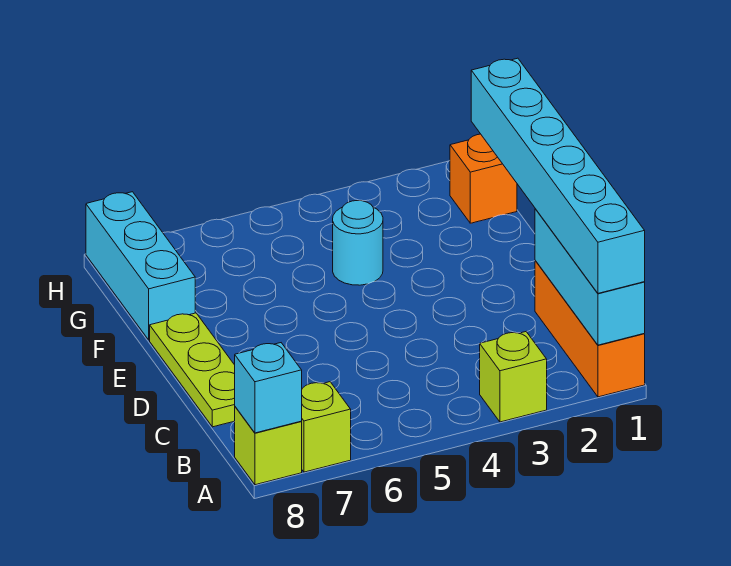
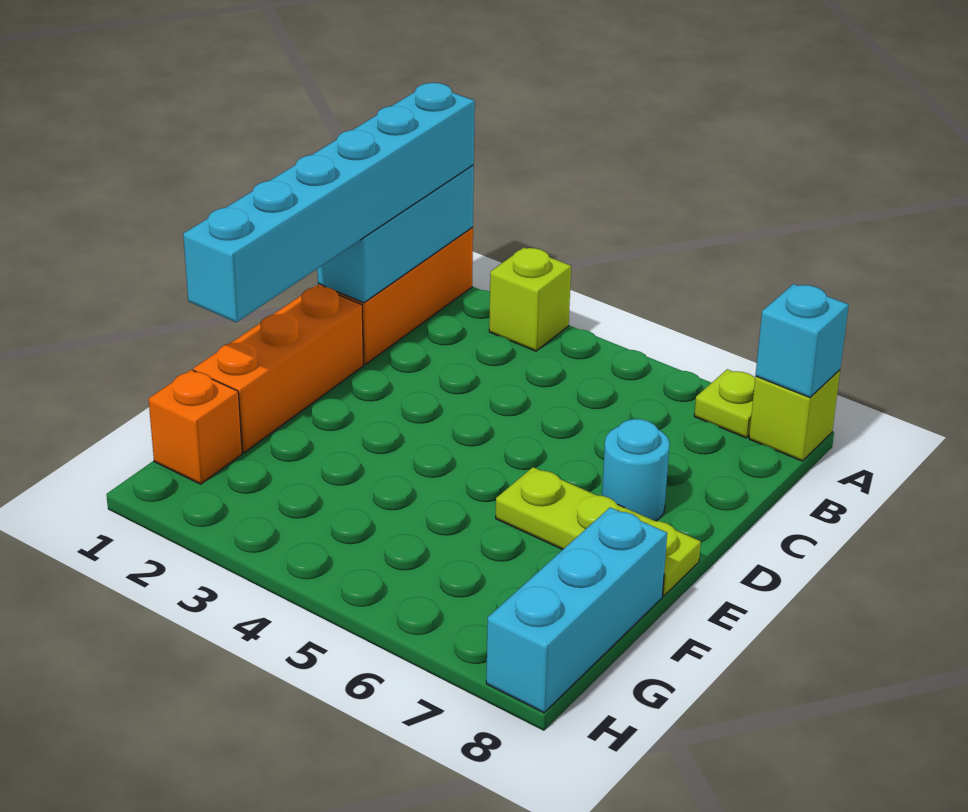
lime brick A7 level 1 -> lime plate A7 level 1
lime plate C8:E8 level 1 -> lime plate E6:E8 level 1
none -> orange brick D1:F1 level 1
cyan round brick F4 level 1 -> cyan round brick D7 level 1

